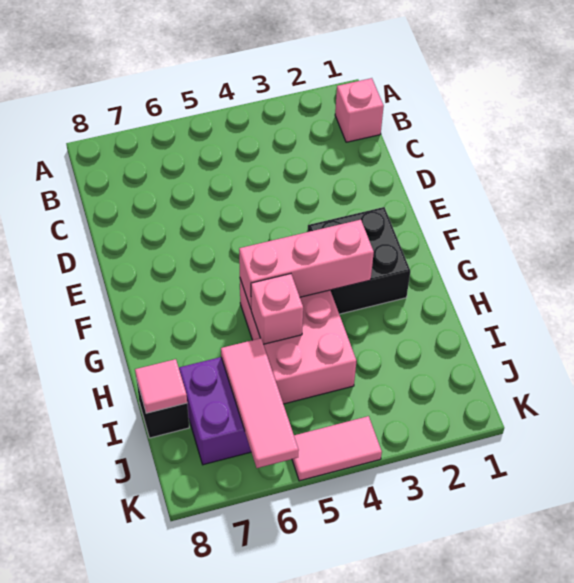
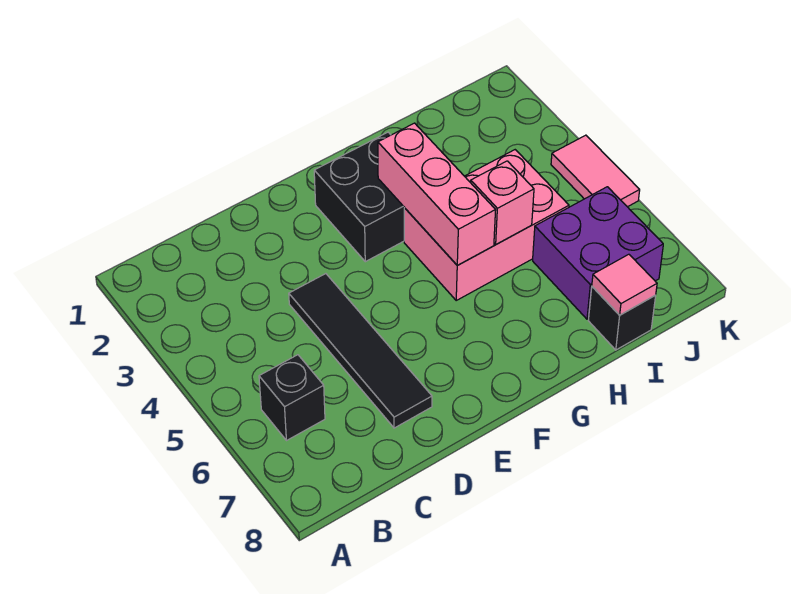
pink brick B1 level 1 -> none
none -> black brick B6 level 1
none -> black tile D4:D7 level 1
pink tile I6:K6 level 2 -> none

